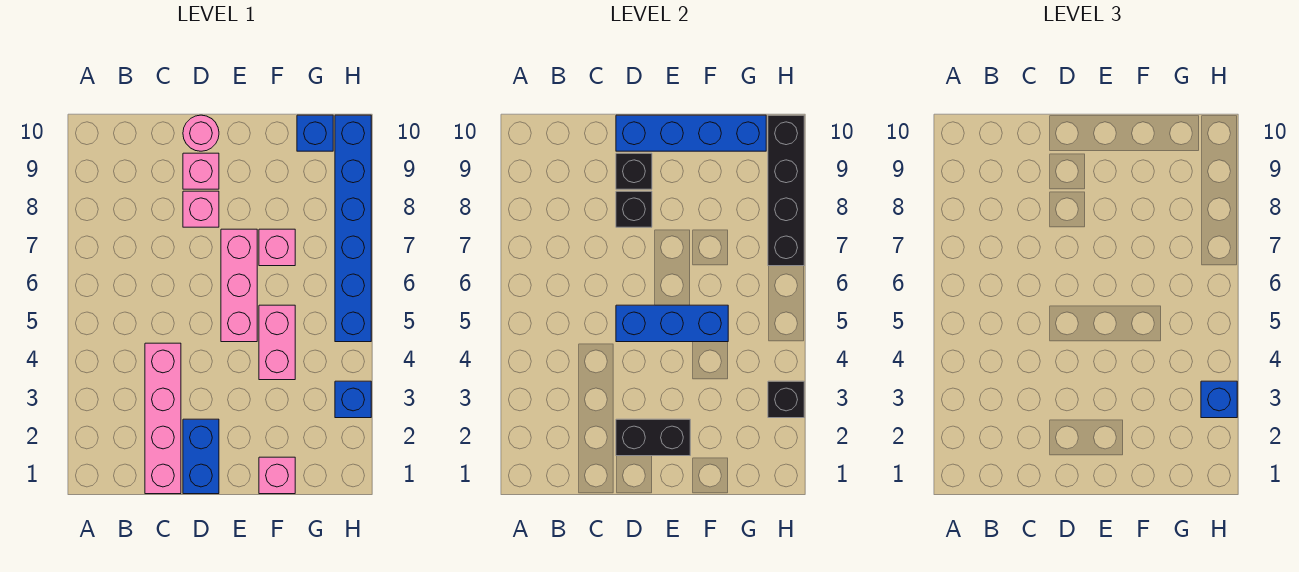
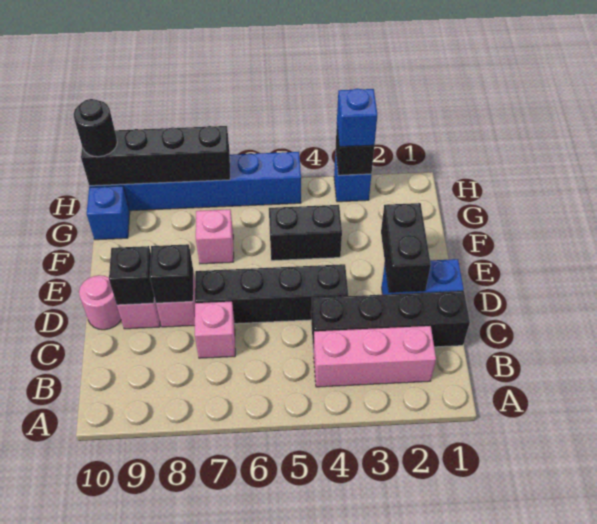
pink brick C1:C4 level 1 -> black brick C1:C4 level 1
none -> black brick D4:D7 level 1
blue brick D5:F5 level 2 -> none
blue brick D10:G10 level 2 -> none
pink brick E5:E7 level 1 -> pink brick B2:B4 level 1
pink brick F1 level 1 -> pink brick C7 level 1
pink brick F4:F5 level 1 -> black brick F4:F5 level 1
none -> black round brick H10 level 3

